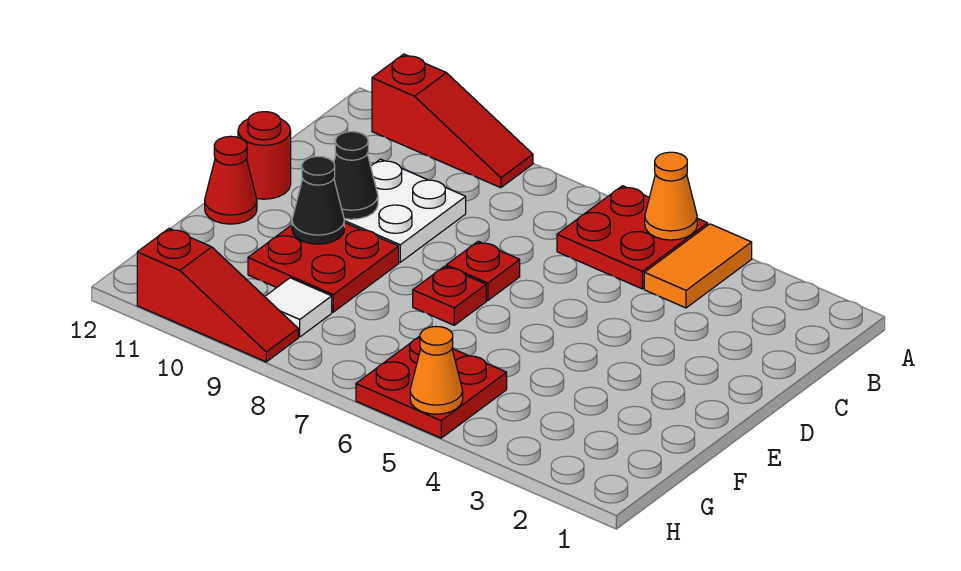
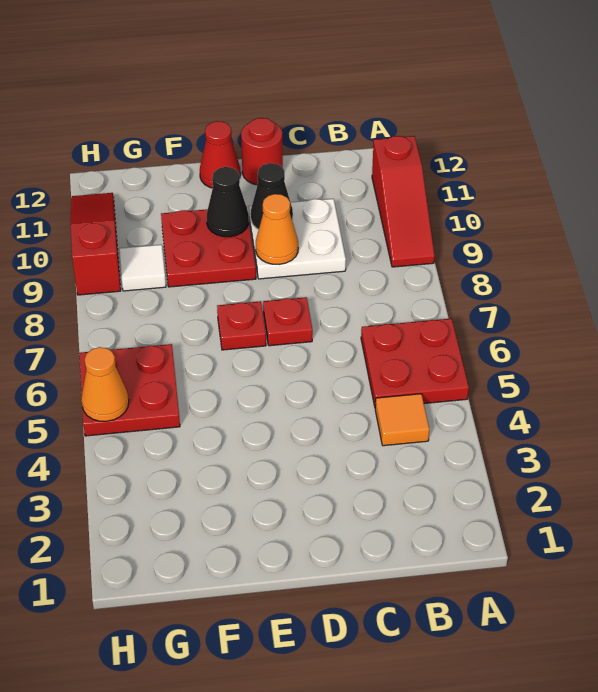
orange tile A4:B4 level 1 -> orange tile B4 level 1
orange cone A5 level 2 -> orange cone D9 level 2
red slope H9:H11 level 1 top 11 -> red slope H9:H11 level 1 top 9

